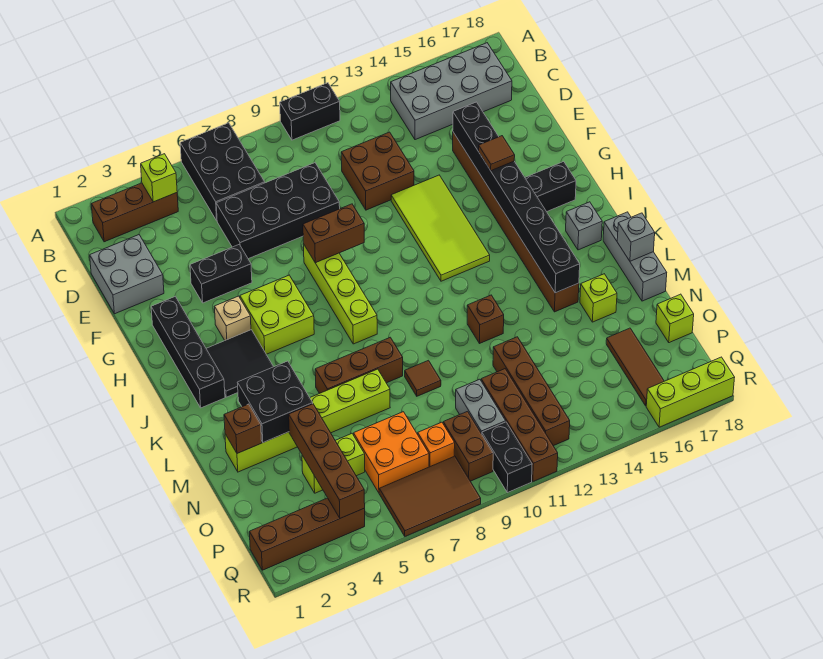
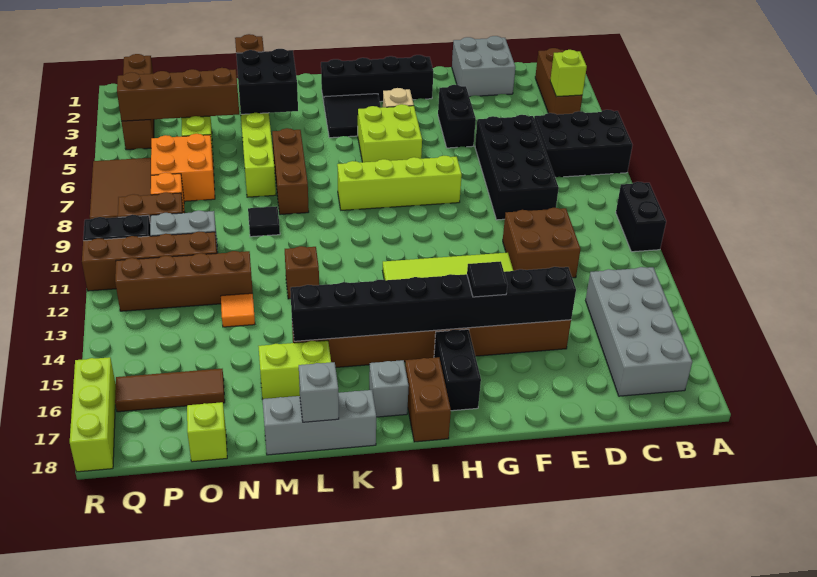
brown brick G8:G9 level 2 -> brown brick I17:I18 level 1
brown tile G15 level 3 -> black tile G15 level 3
brown tile M9 level 1 -> black tile M9 level 1
lime brick M16 level 1 -> lime brick L16:M16 level 1
none -> orange tile N13 level 1

